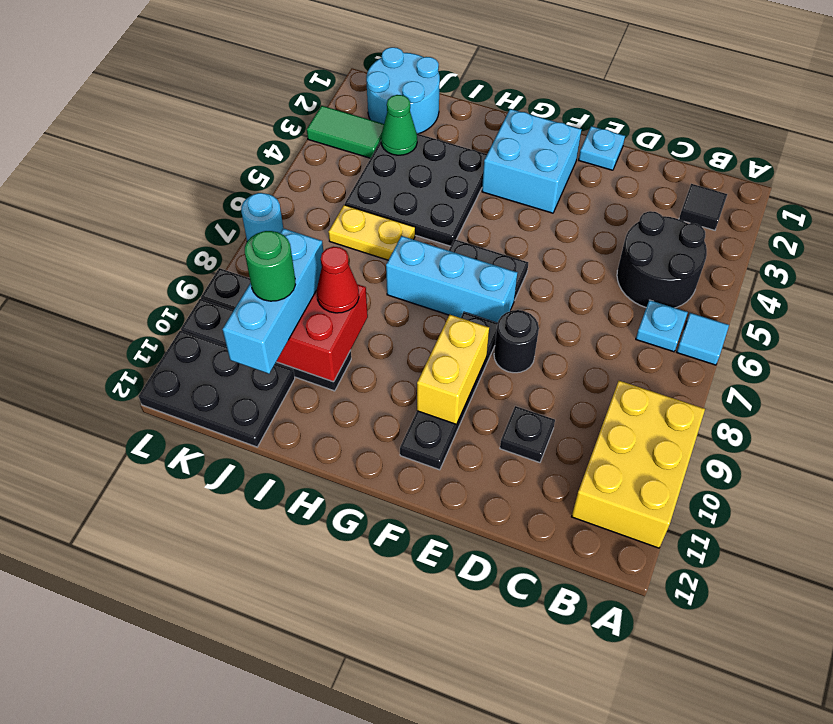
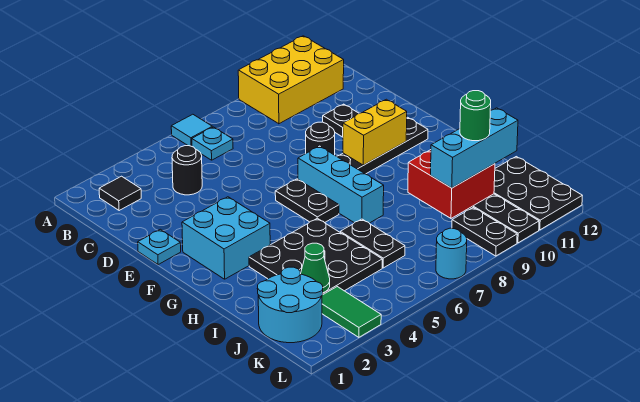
black round brick B4:C5 level 1 -> black round brick C4 level 1
yellow plate I6:J6 level 1 -> black plate I6:J6 level 1
red cone I9 level 3 -> none

